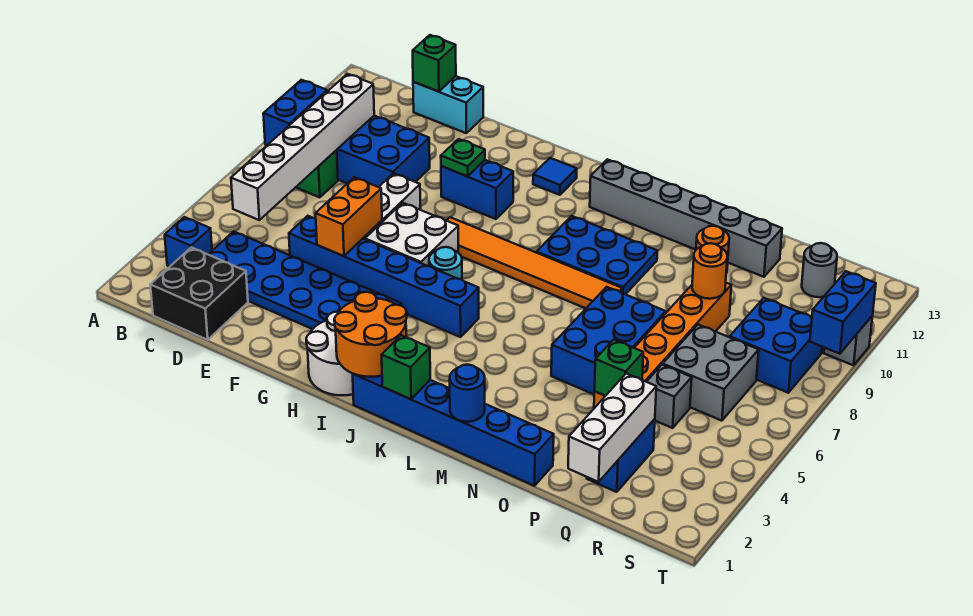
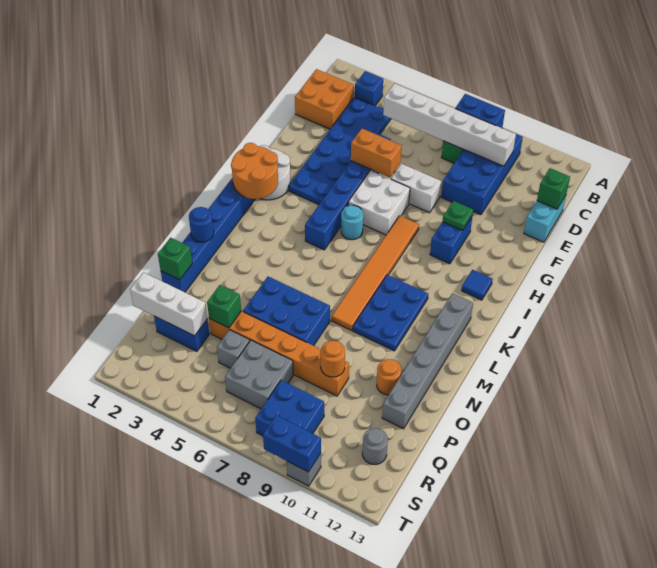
black brick C1:D2 level 1 -> orange brick C1:D2 level 1
green brick K1 level 2 -> green brick O1 level 2

